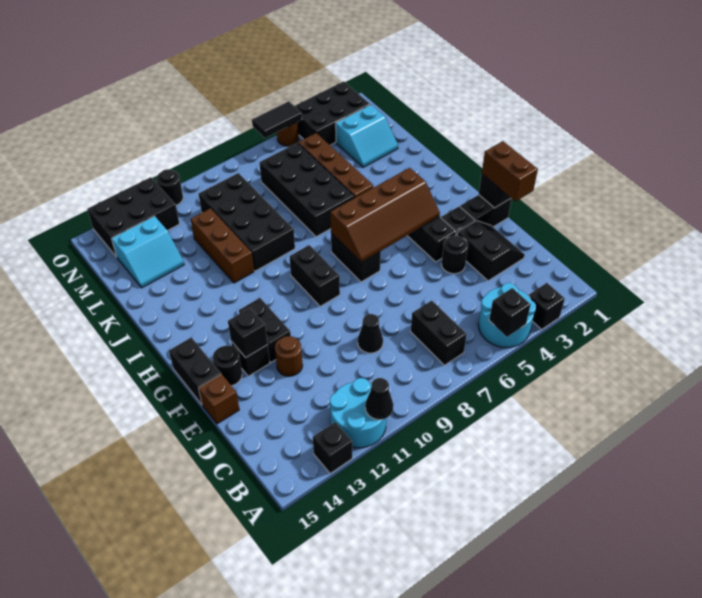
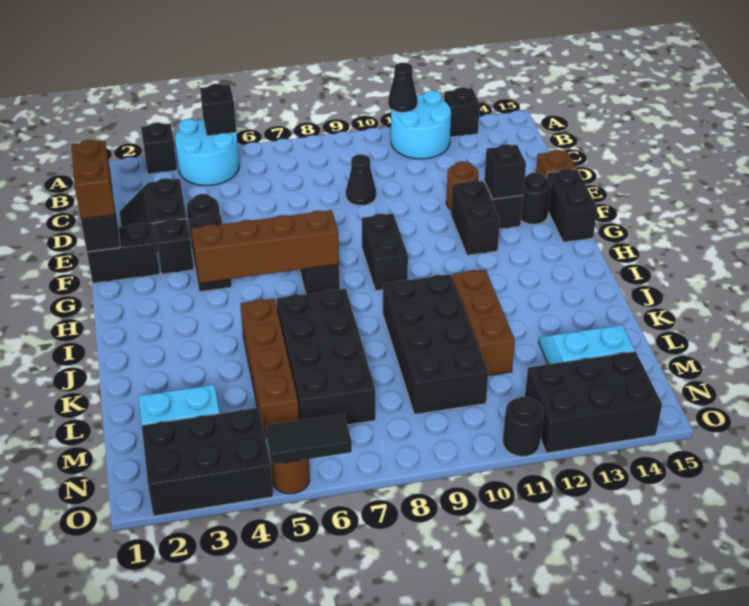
black brick B7:C7 level 1 -> none

